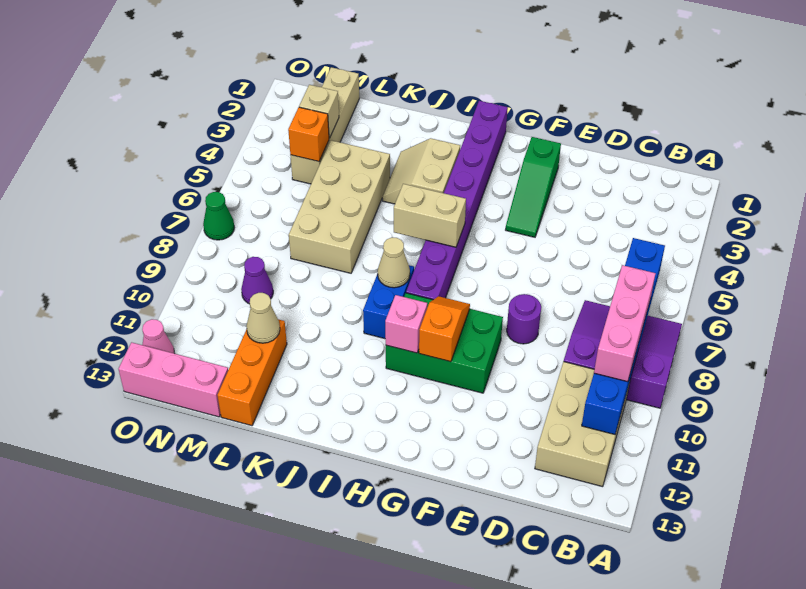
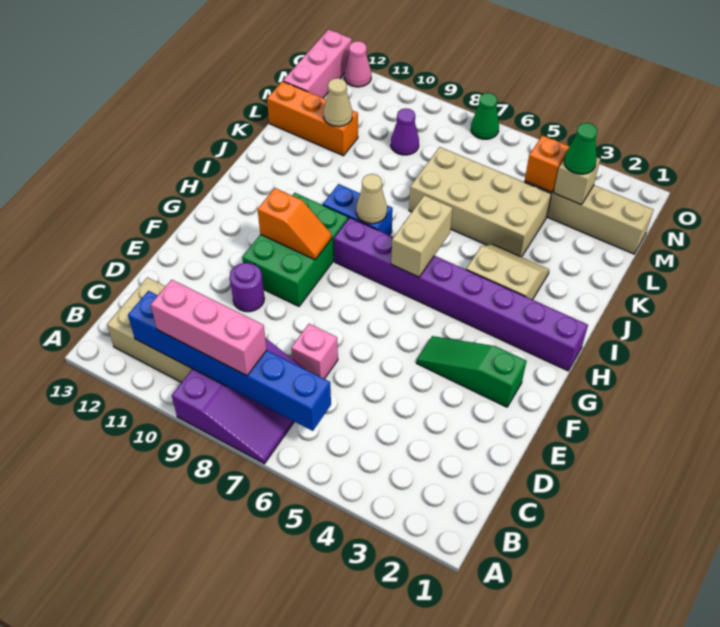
purple round brick E8 level 1 -> purple round brick E10 level 1
pink brick H10 level 2 -> pink brick D7 level 1
none -> green cone M3 level 3

